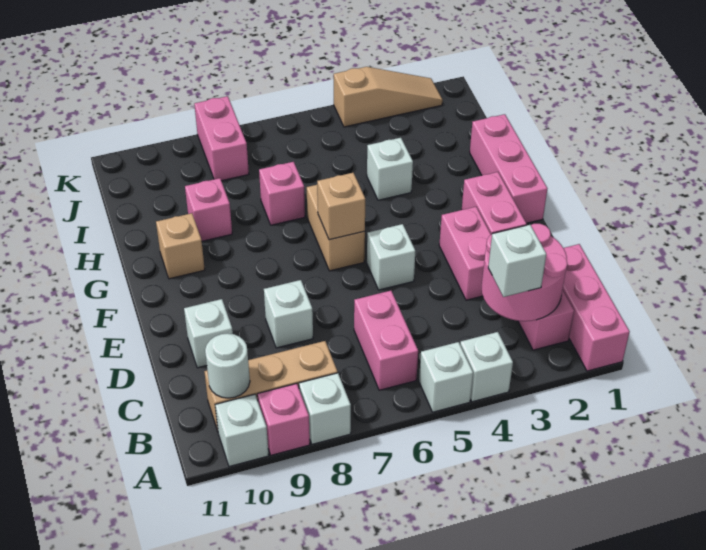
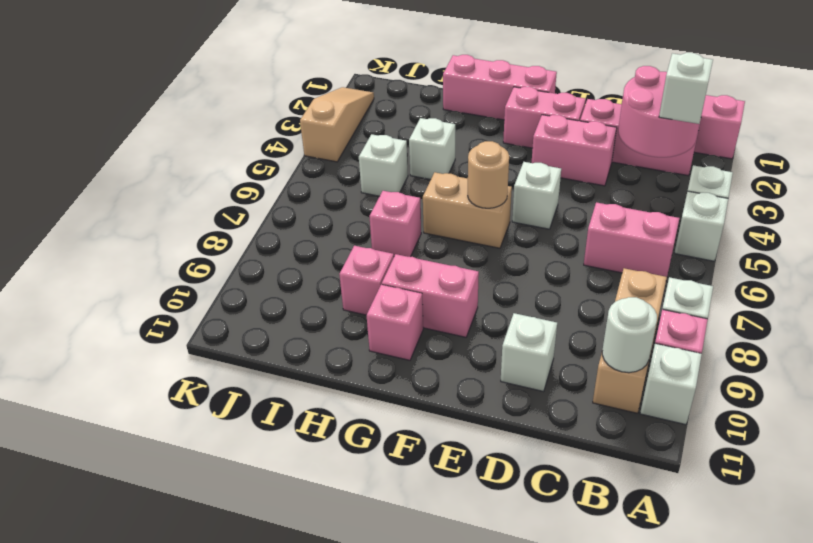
white brick D8 level 1 -> white brick I5 level 1
tan brick F6 level 2 -> tan round brick F6 level 2
tan brick G10 level 1 -> pink brick G10 level 1
pink brick J8:K8 level 1 -> pink brick F9:G9 level 1

